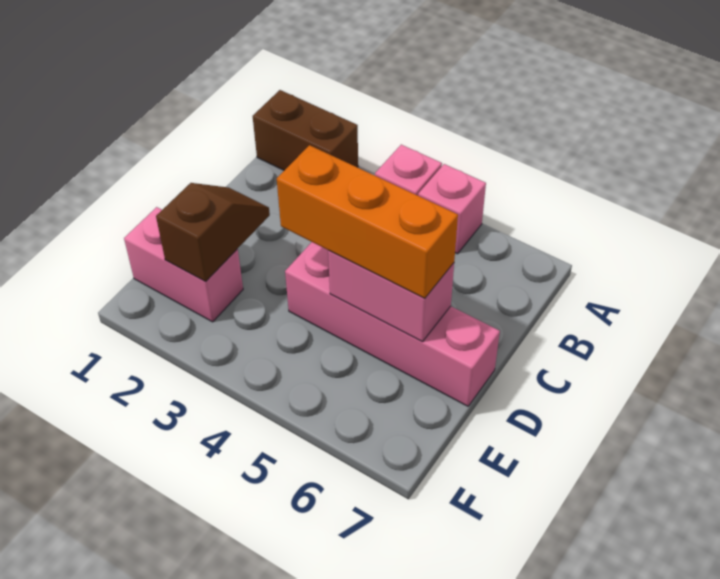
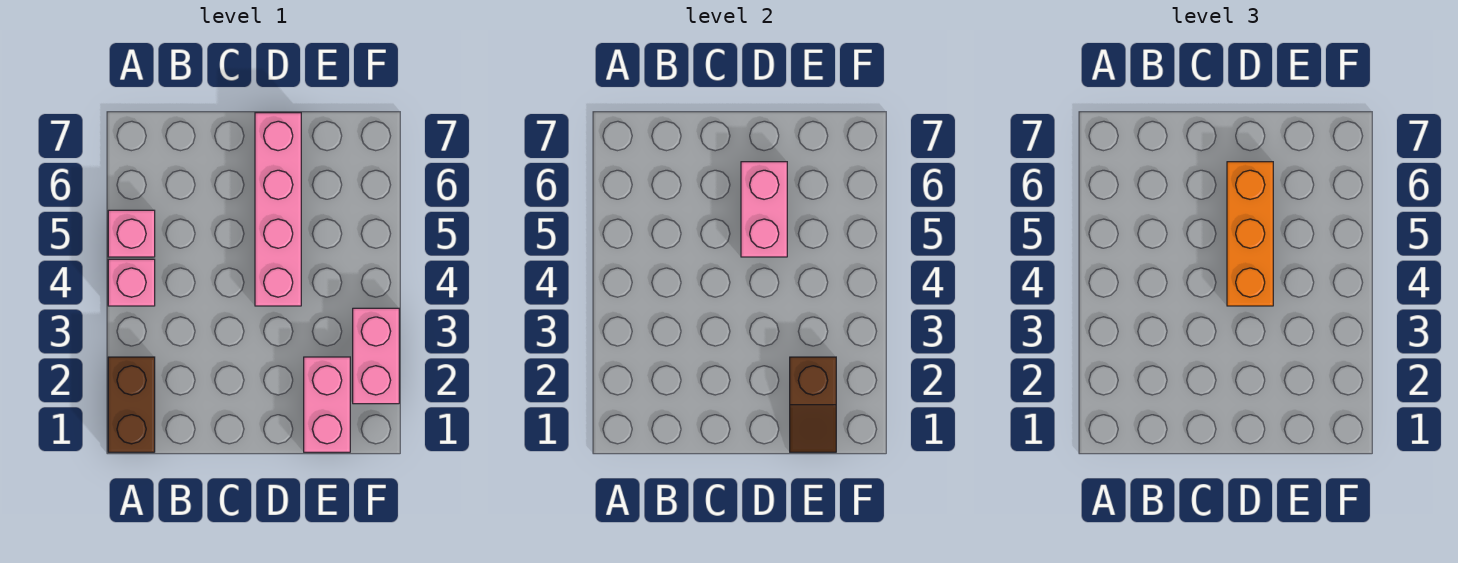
brown slope D2:E2 level 2 top E -> brown slope E1:E2 level 2 top 2
none -> pink brick F2:F3 level 1

